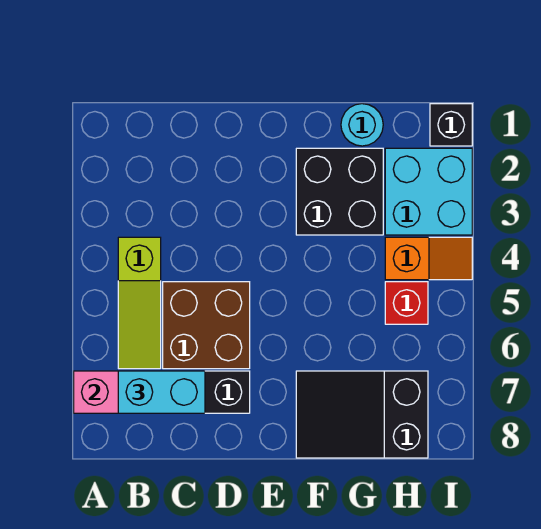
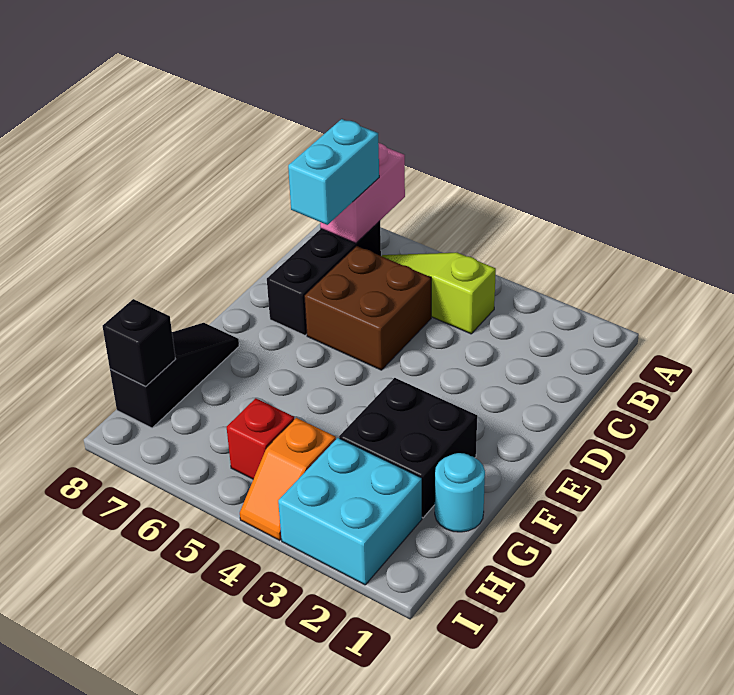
black slope F7:H8 level 1 top H -> black slope F8:H8 level 1 top H
black brick I1 level 1 -> black brick H8 level 2

